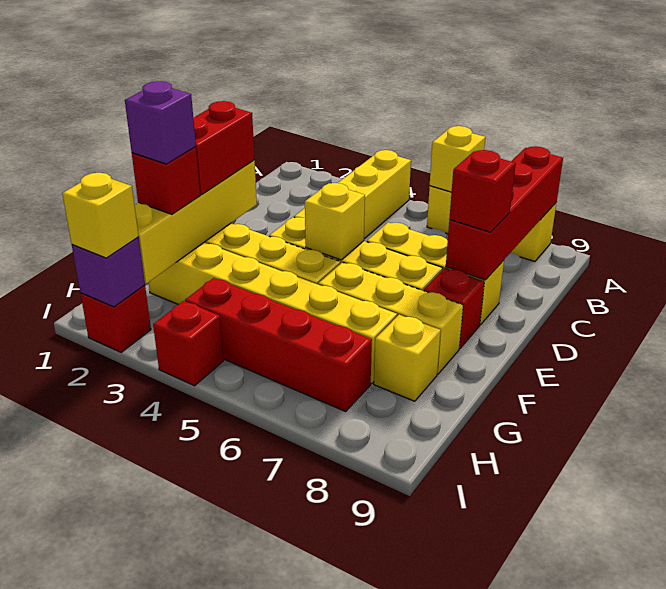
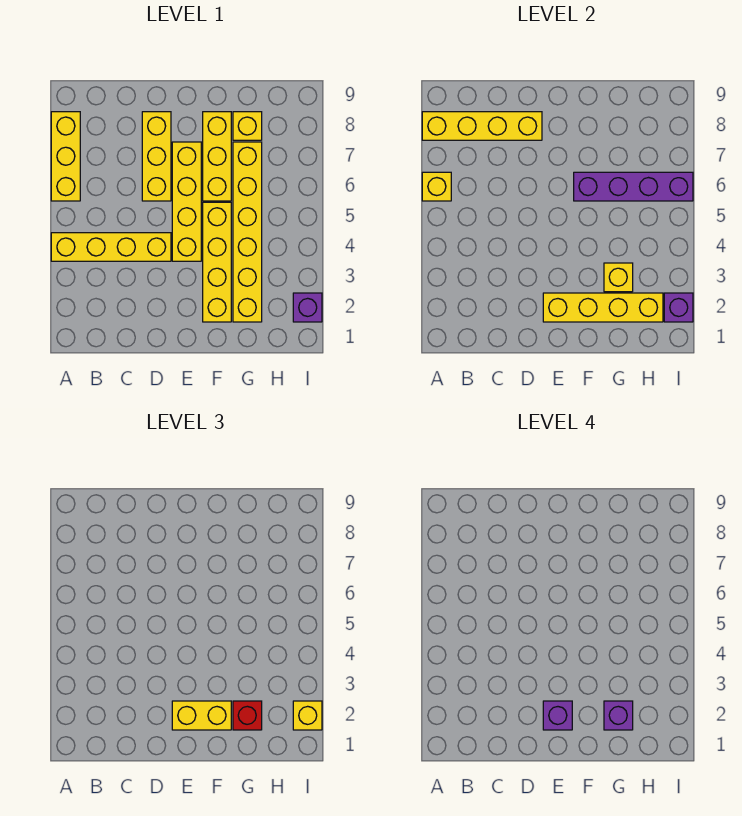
red brick A8:D8 level 2 -> yellow brick A8:D8 level 2
red brick D8 level 3 -> none
red brick E2:F2 level 3 -> yellow brick E2:F2 level 3
none -> purple brick E2 level 4
yellow brick E5 level 2 -> yellow brick G3 level 2
red brick E8 level 1 -> none
none -> purple brick F6:I6 level 2
red brick H4:H7 level 1 -> none
red brick I2 level 1 -> purple brick I2 level 1
red brick I4 level 1 -> none

